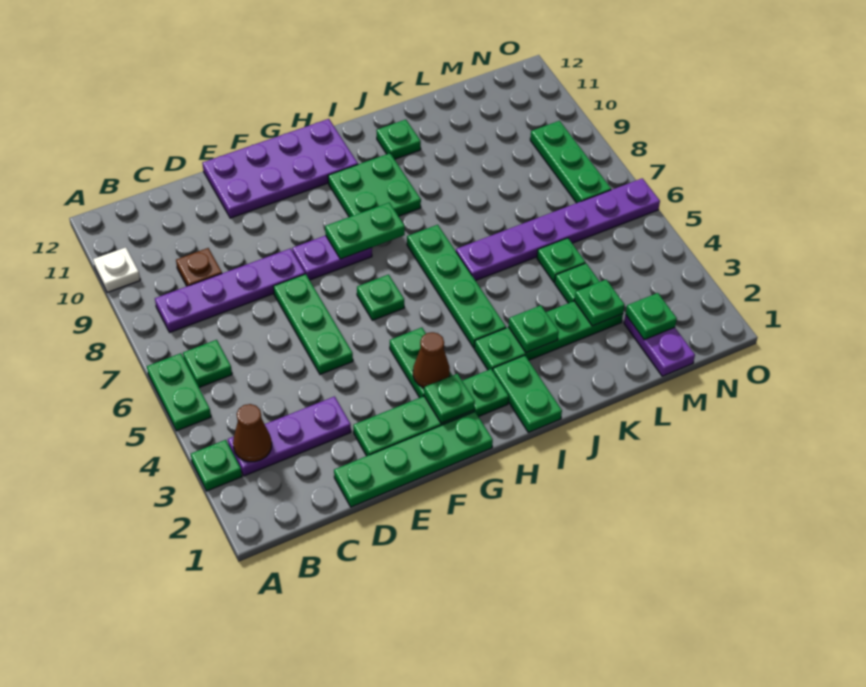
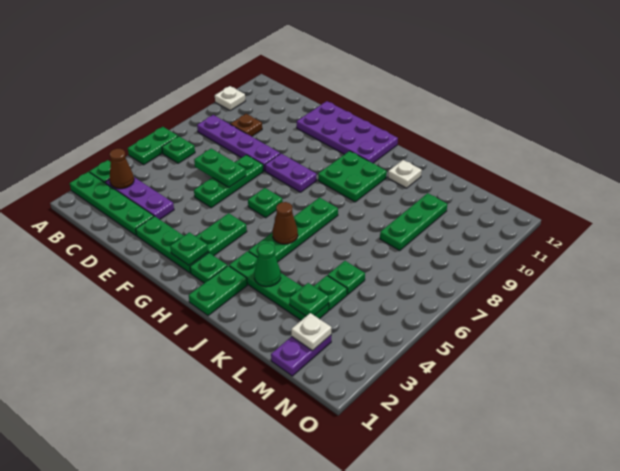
green plate D1:G1 level 1 -> green plate A2:D2 level 1
brown cone G3 level 2 -> brown cone I5 level 2
green plate G8:H8 level 2 -> green plate D6:E6 level 2
green plate J3 level 2 -> green cone J3 level 2
purple plate J6:O6 level 1 -> none
green plate J11 level 1 -> white plate J11 level 1
green plate M2 level 2 -> white plate M2 level 2
green plate N7:N9 level 1 -> green plate L8:L10 level 1

